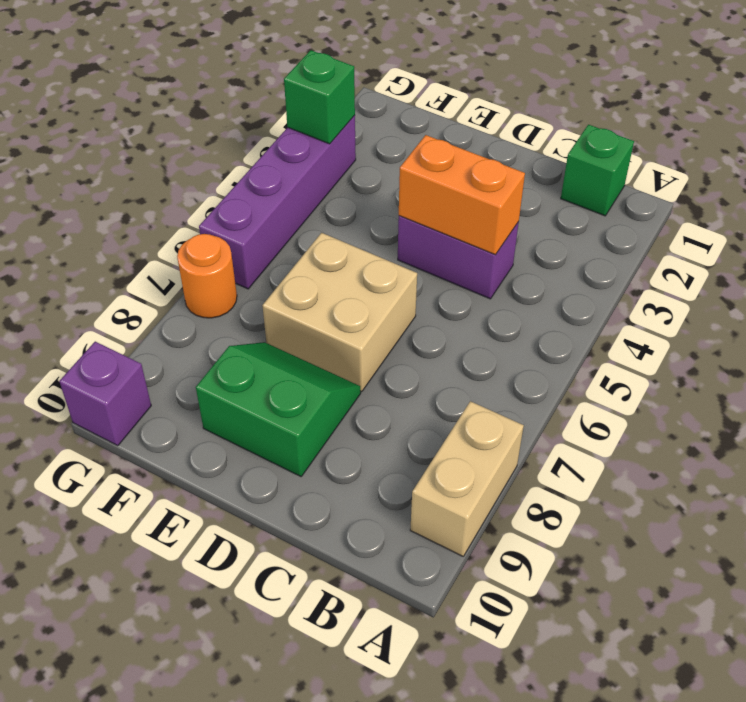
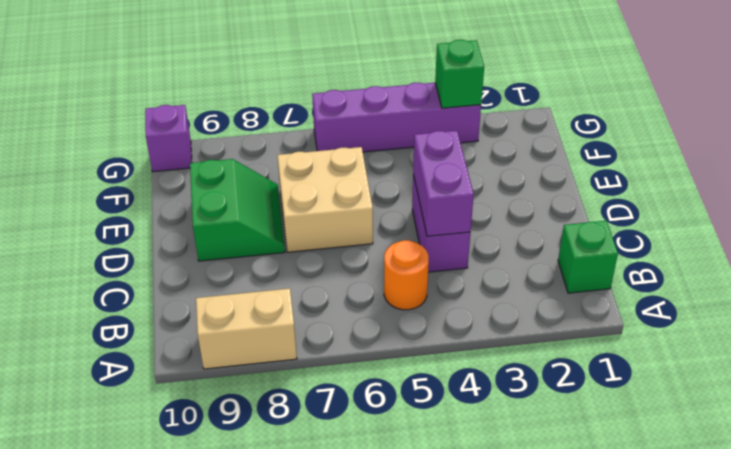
orange brick C4:D4 level 2 -> purple brick C4:D4 level 2
orange round brick G7 level 1 -> orange round brick B5 level 1

